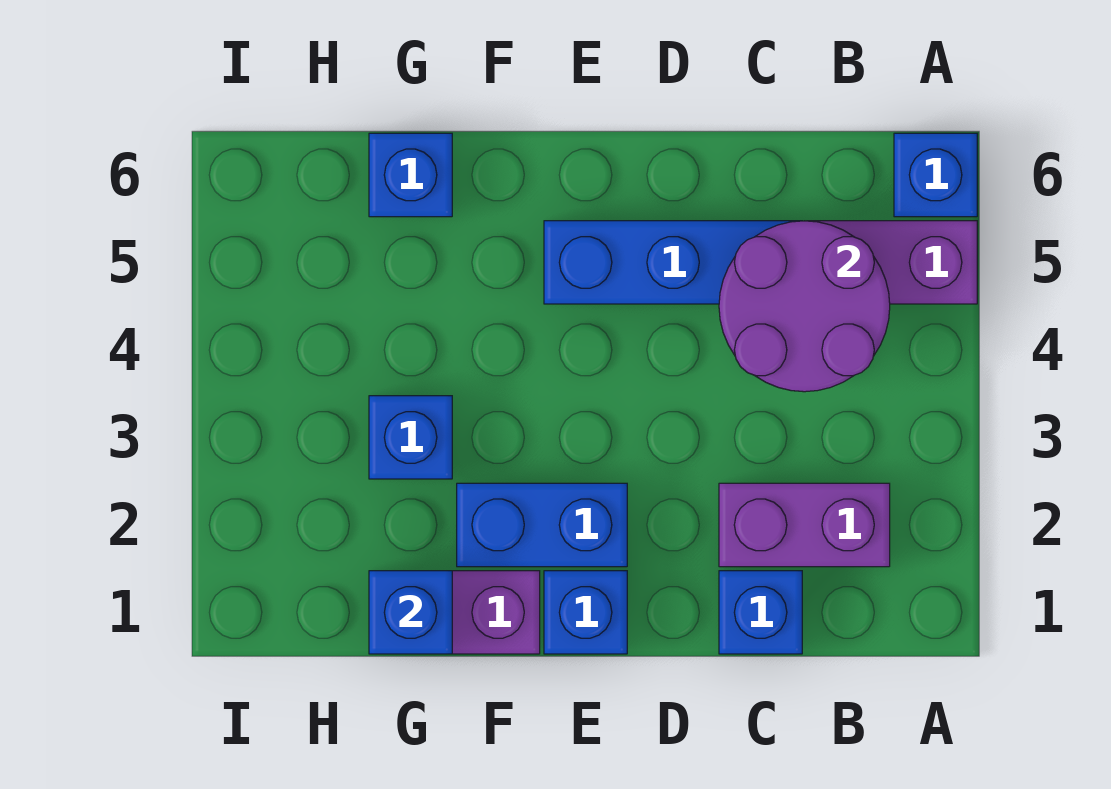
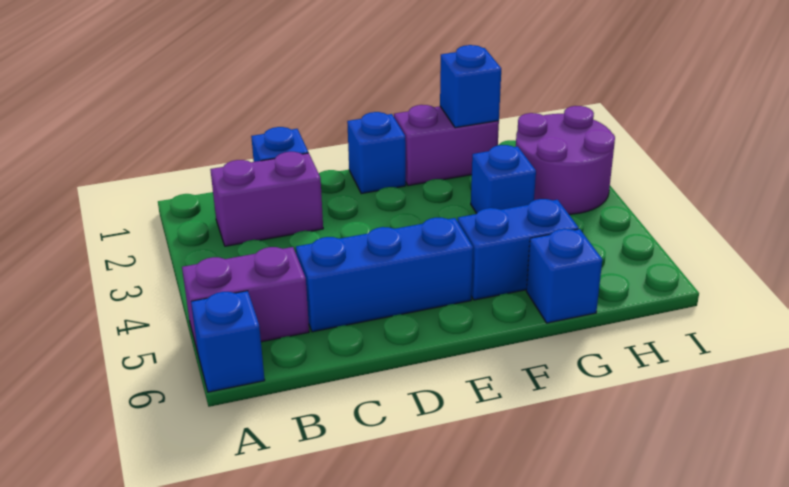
purple round brick B4:C5 level 2 -> purple round brick H2:I3 level 1
blue brick E2:F2 level 1 -> blue brick F5:G5 level 1

